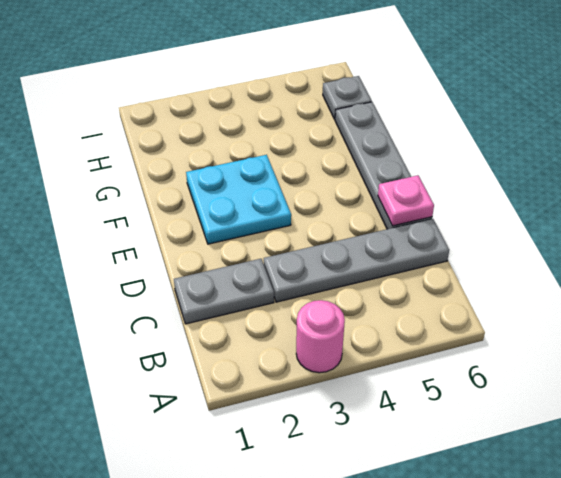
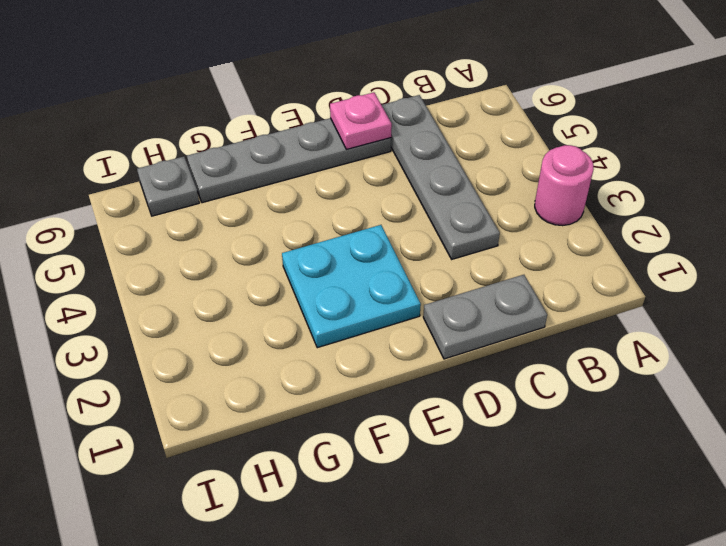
grey plate C1:C2 level 1 -> grey plate C1:D1 level 1

